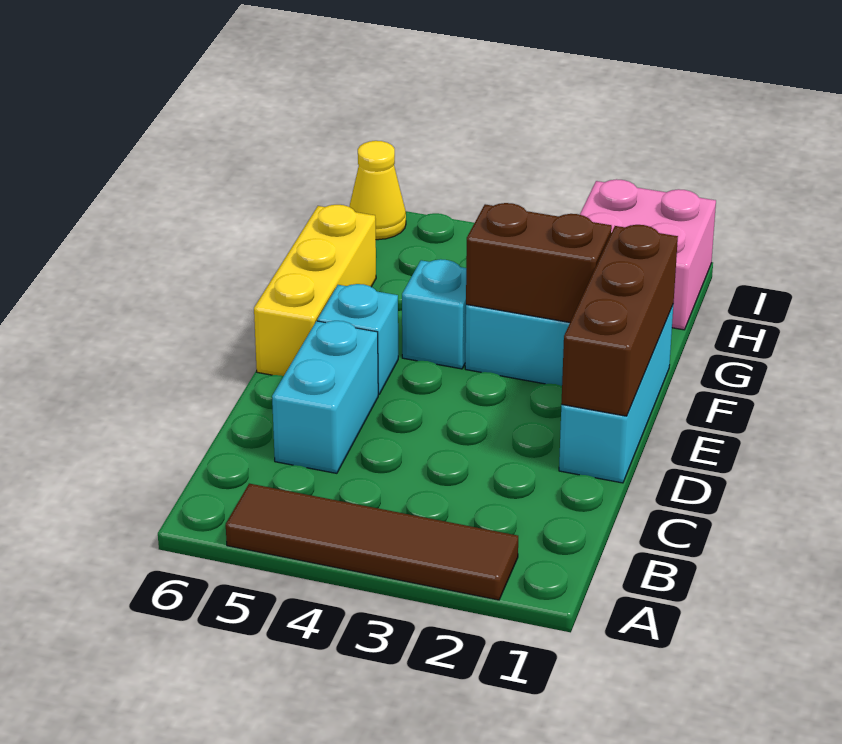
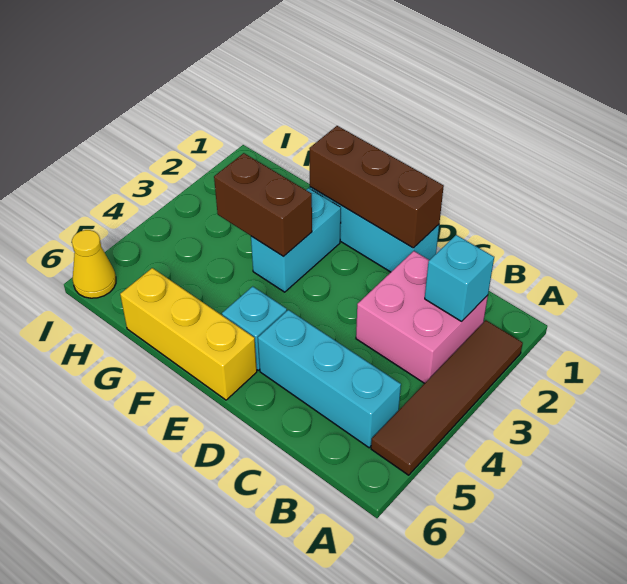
cyan brick C5:D5 level 1 -> cyan brick B5:D5 level 1
brown brick F2:F3 level 2 -> brown brick F3:G3 level 2
cyan brick F4 level 1 -> cyan brick B2 level 2
pink brick H1:I2 level 1 -> pink brick B2:C3 level 1

